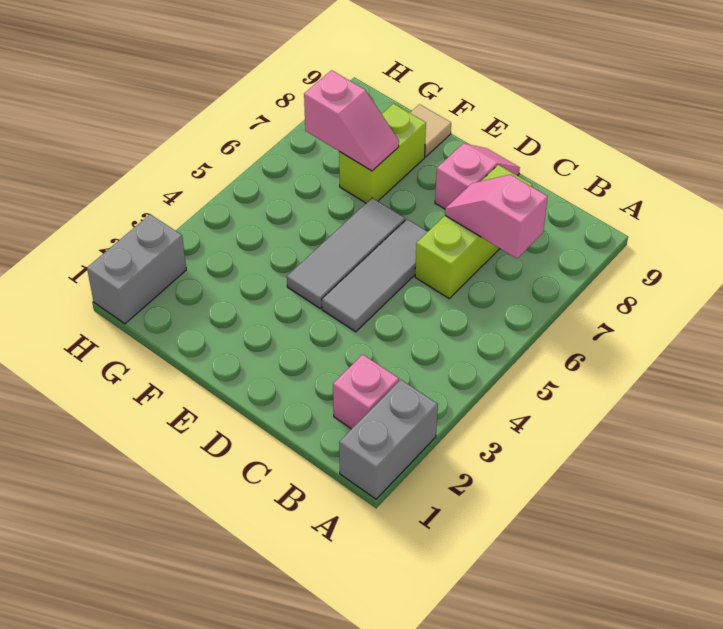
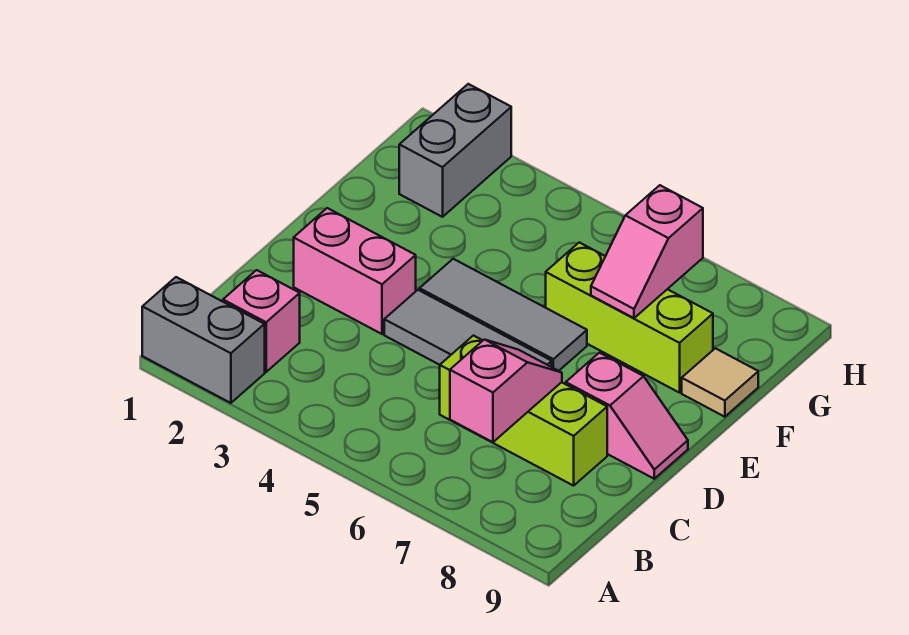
none -> pink brick D2:D3 level 1
lime brick F7:F8 level 1 -> lime brick F6:F8 level 1
grey brick H1:H2 level 1 -> grey brick G2:H2 level 1

